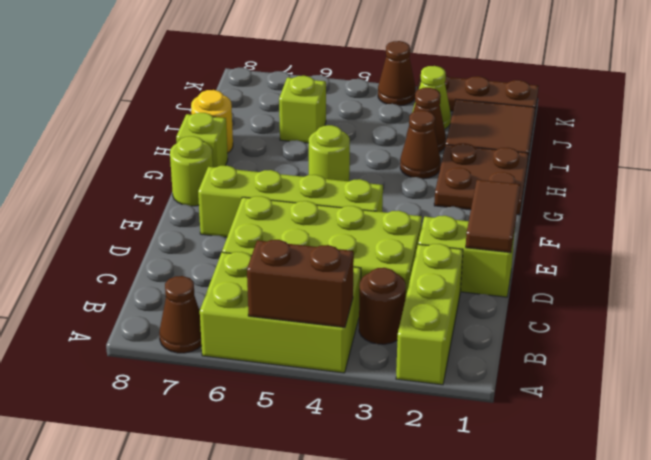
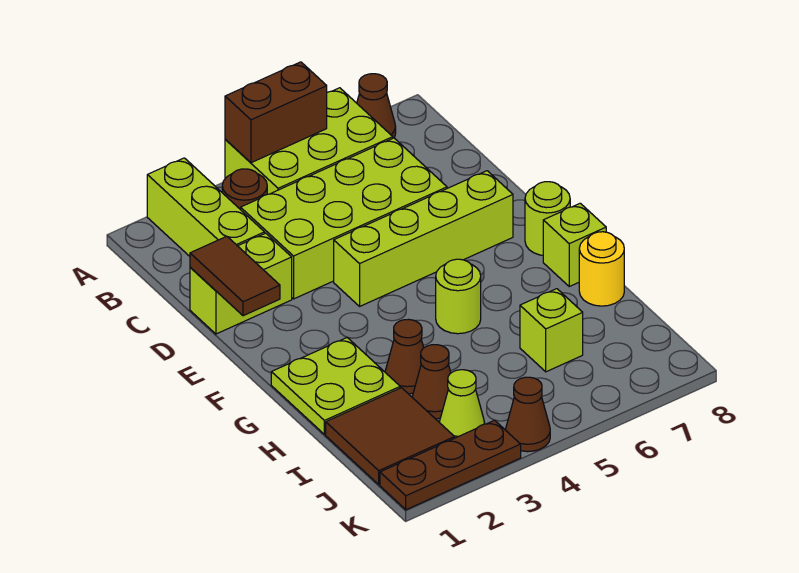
brown plate G1:H2 level 1 -> lime plate G1:H2 level 1

